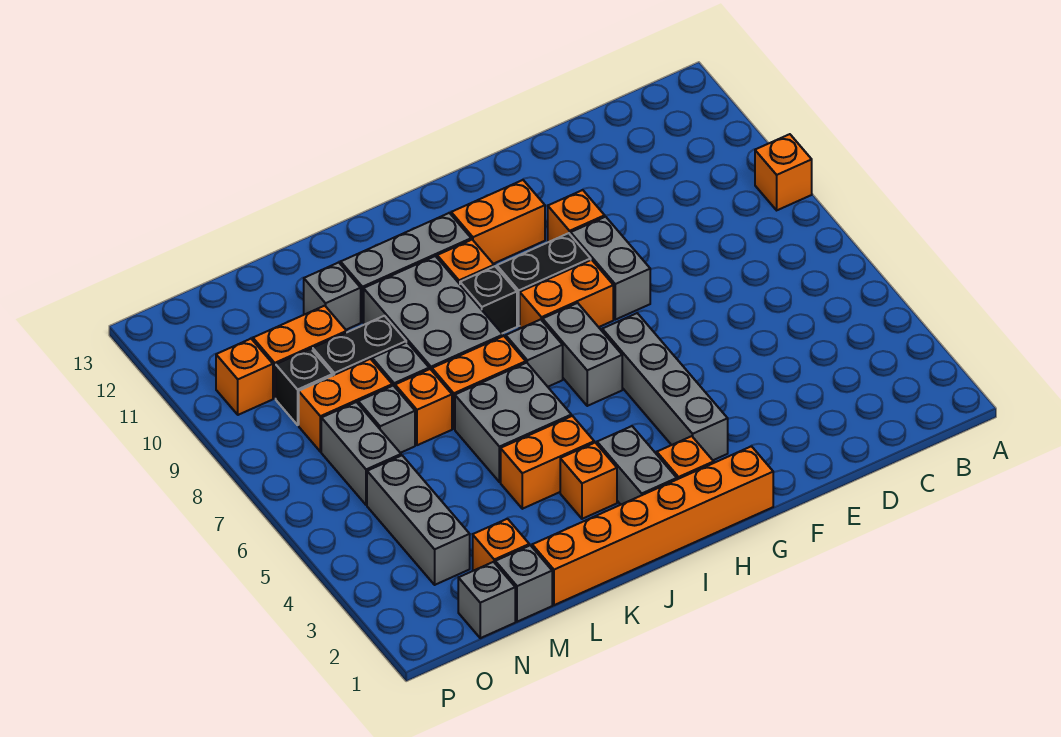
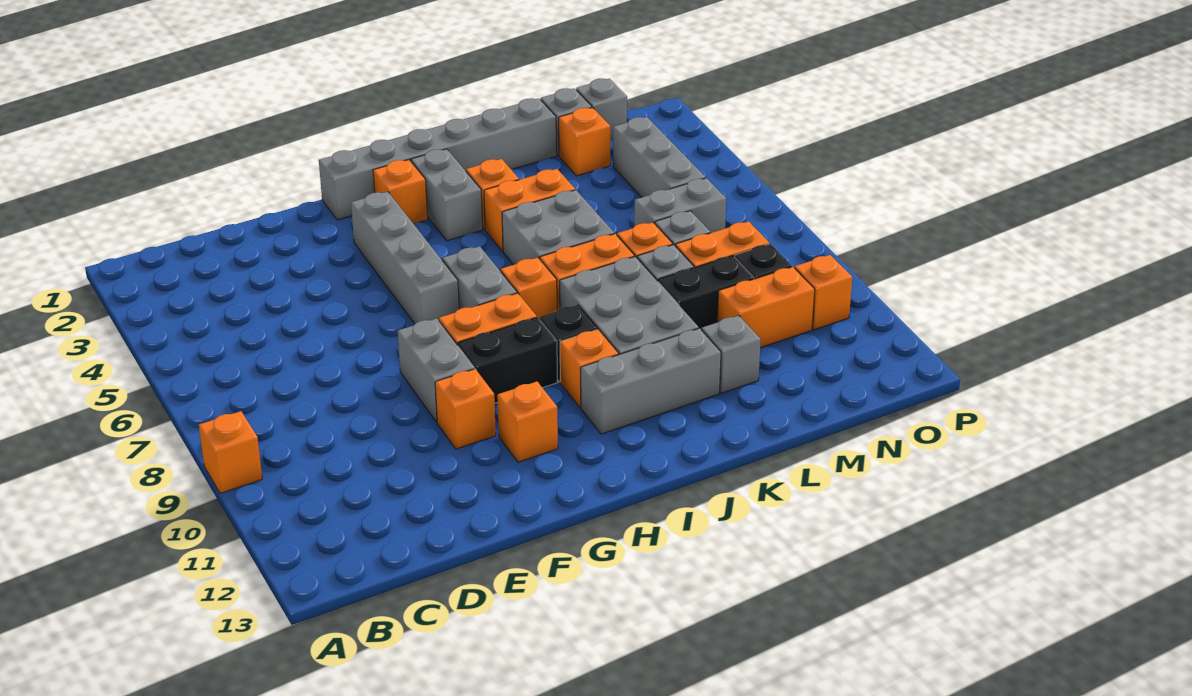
orange brick G1:L1 level 1 -> grey brick G1:L1 level 1
orange brick G11:H11 level 1 -> orange brick G11 level 1
grey brick I7 level 1 -> orange brick I7 level 1
grey brick N6:N7 level 1 -> grey brick M6:N6 level 1

